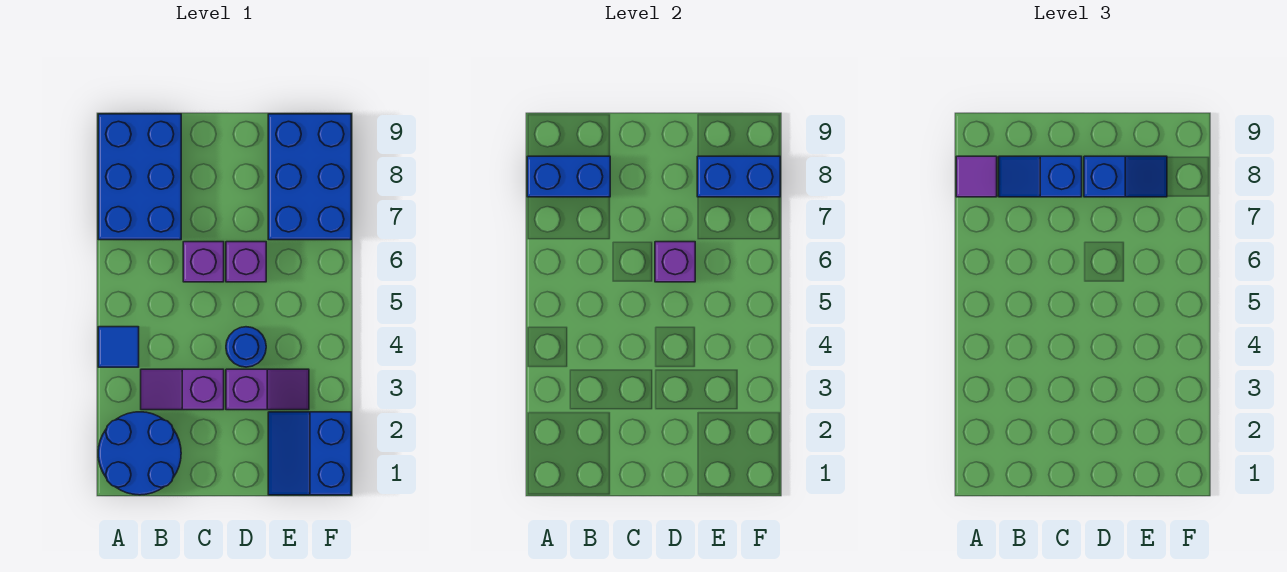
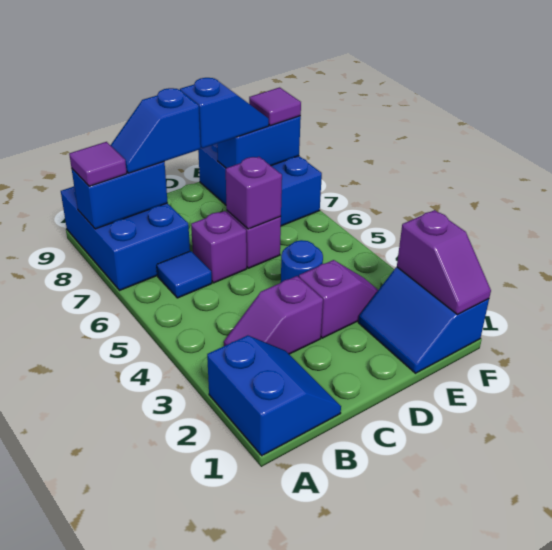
blue round brick A1:B2 level 1 -> blue slope A1:B2 level 1 top A
blue tile A4 level 1 -> blue tile B6 level 1
none -> purple slope F1:F2 level 2 top 2
none -> purple tile F8 level 3

